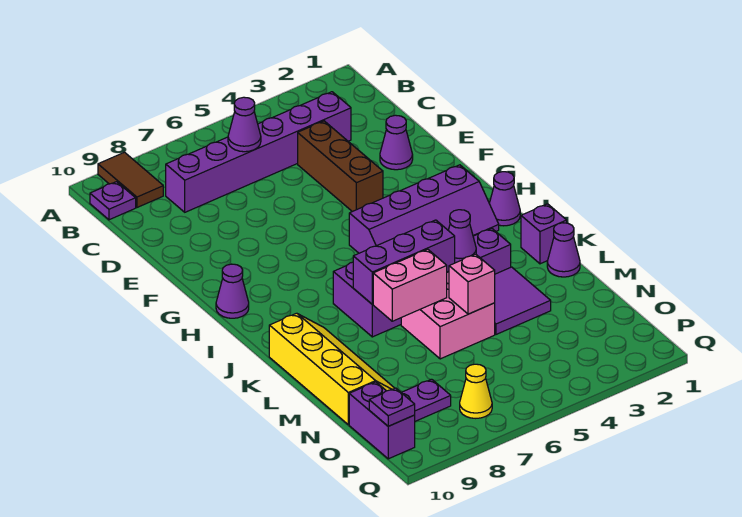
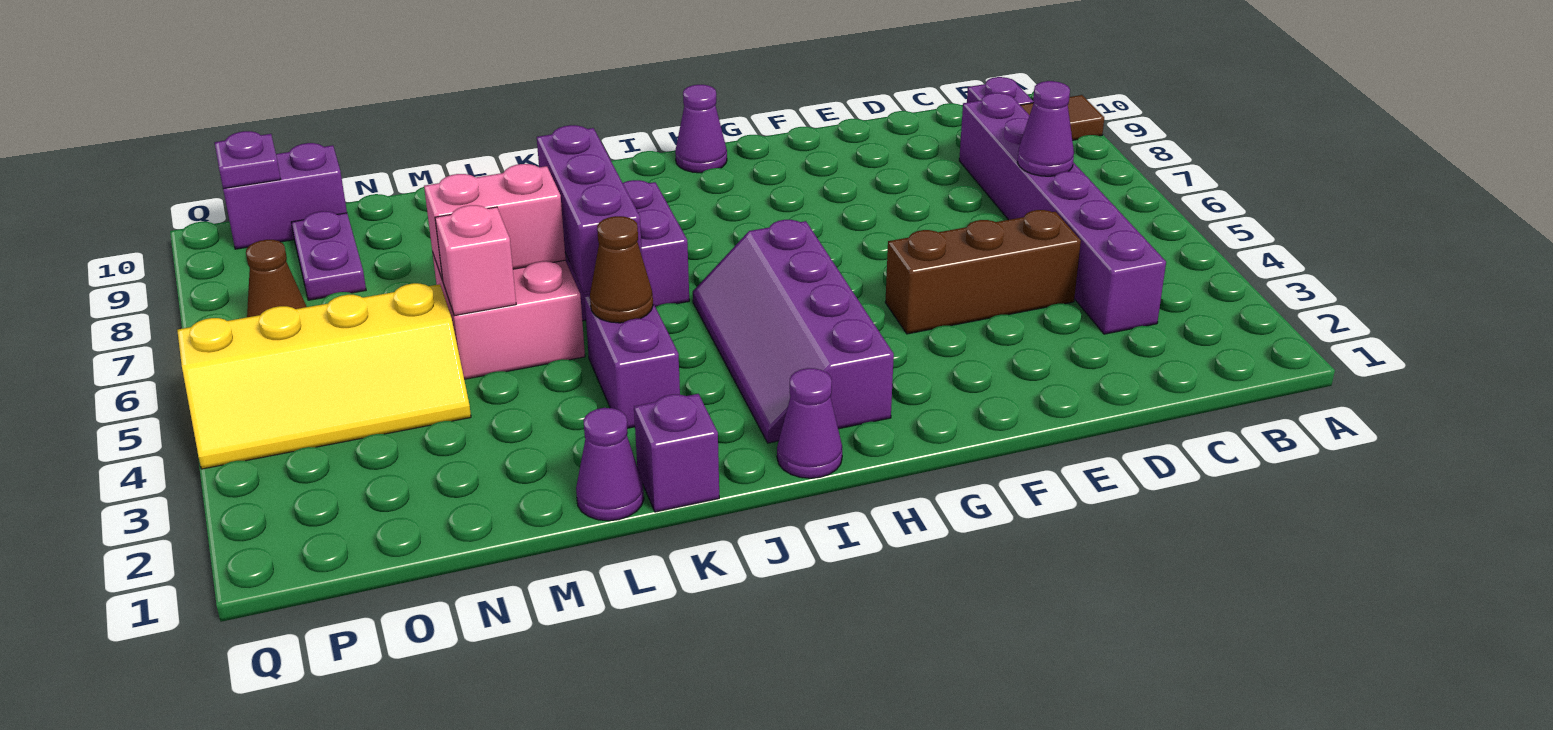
purple cone E2 level 1 -> none
purple cone K4 level 2 -> brown cone K4 level 2
yellow slope K9:N10 level 1 top 10 -> yellow slope N4:Q5 level 1 top 5
purple tile L3:M4 level 1 -> none
pink brick L6:L7 level 2 -> pink brick L6:M6 level 2
yellow cone P7 level 1 -> brown cone P7 level 1

